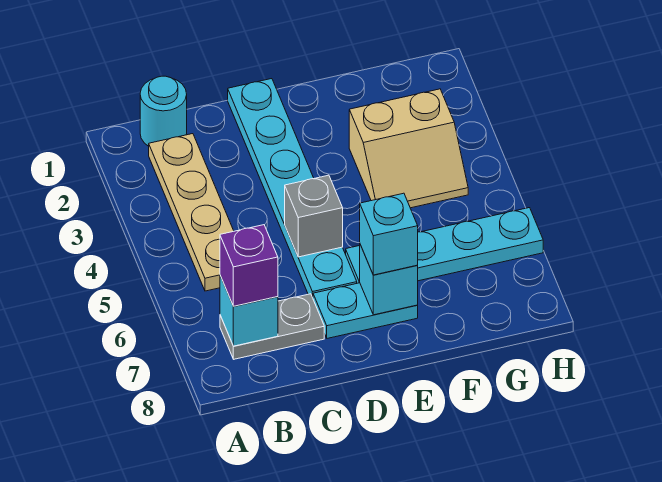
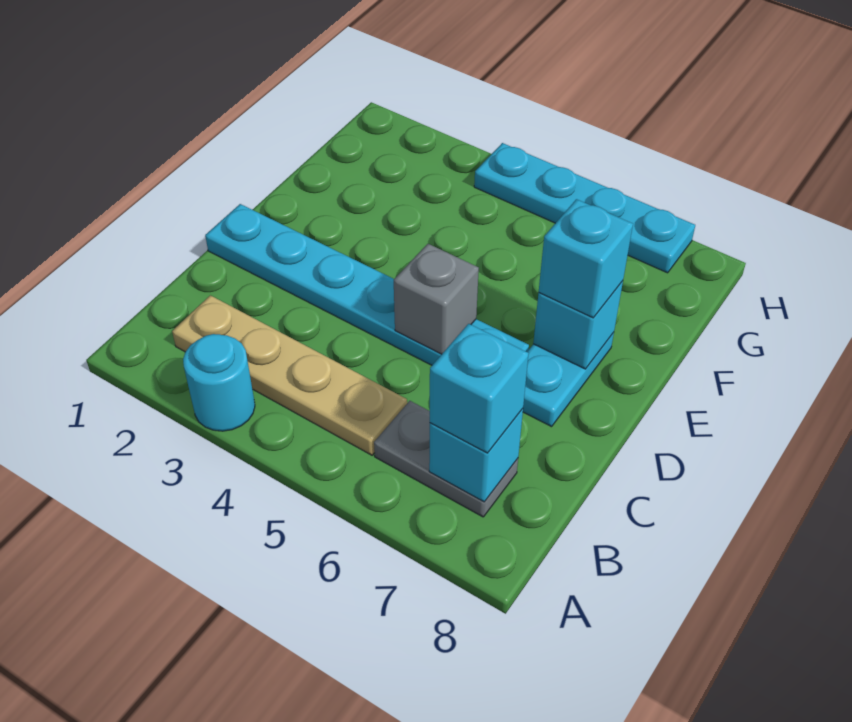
cyan round brick B1 level 1 -> cyan round brick A3 level 1
grey plate B7:C7 level 1 -> grey plate B6:B7 level 1
purple brick B7 level 3 -> cyan brick B7 level 3
cyan plate E6:H6 level 1 -> cyan plate H4:H7 level 1
tan slope F3:G4 level 1 top 3 -> none

